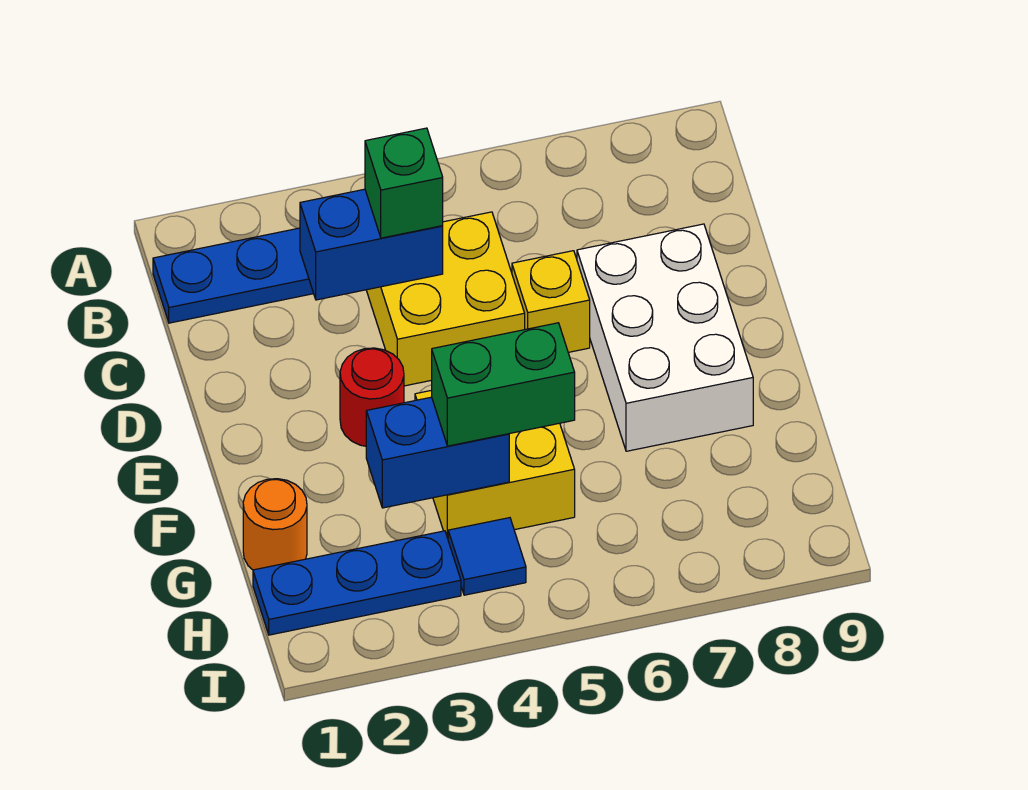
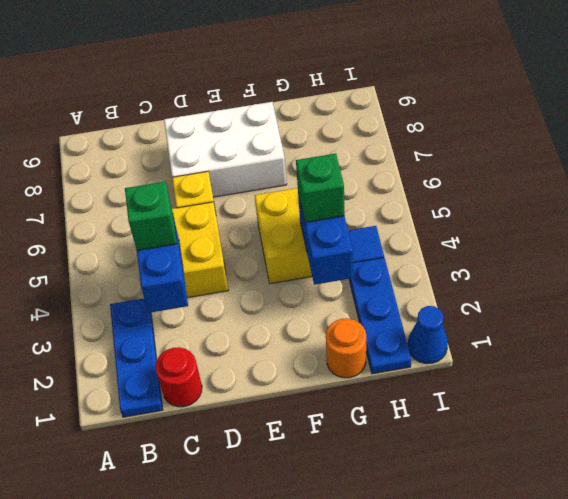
red round brick E3 level 1 -> red round brick C1 level 1
green brick G4:G5 level 3 -> green brick G4 level 3
none -> blue cone I1 level 1

